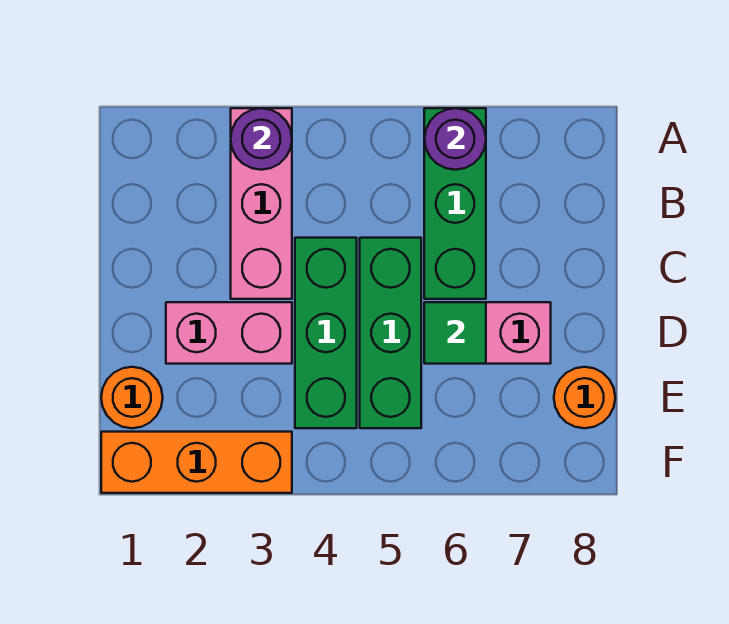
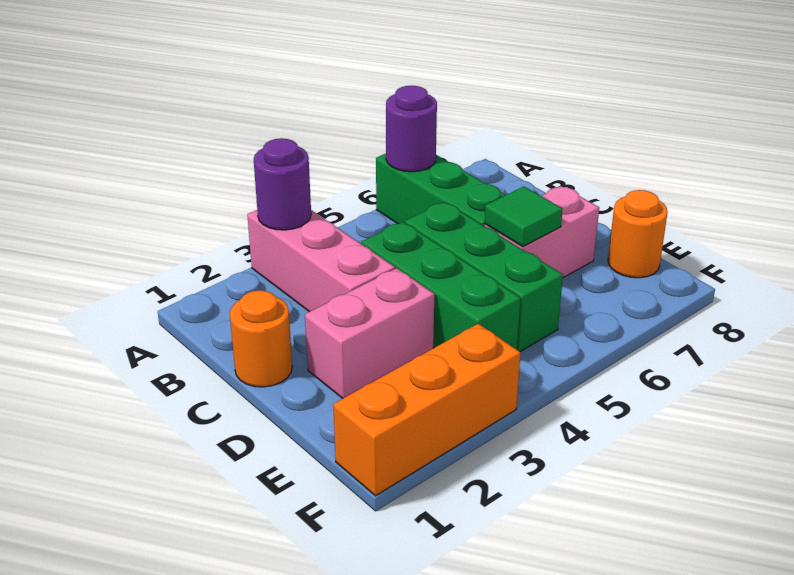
orange round brick E1 level 1 -> orange round brick C1 level 1

